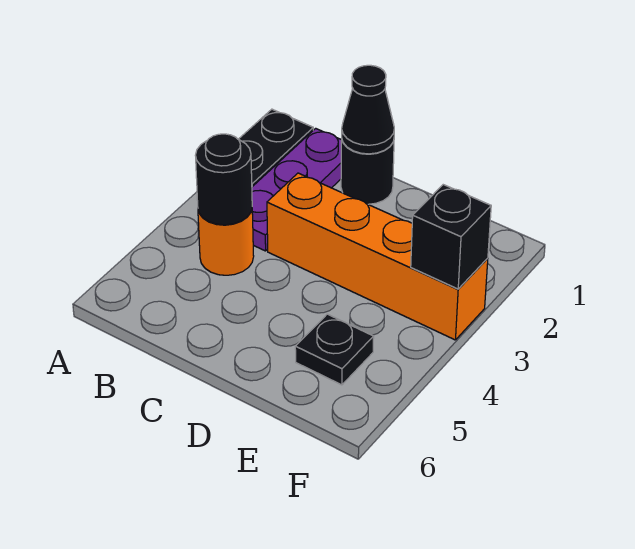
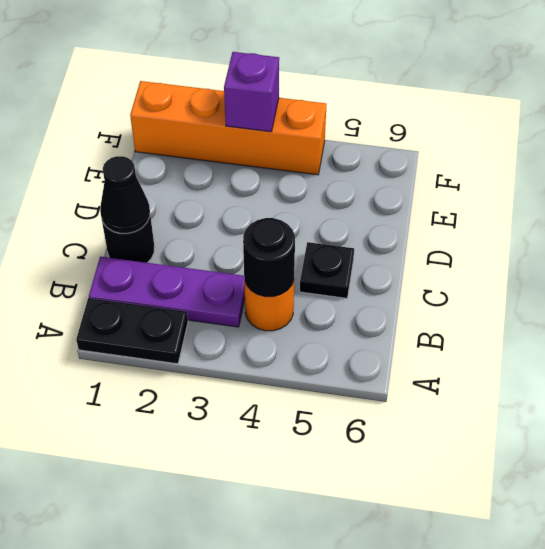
orange brick C3:F3 level 1 -> orange brick F1:F4 level 1
black plate E5 level 1 -> black plate C5 level 1
black brick F3 level 2 -> purple brick F3 level 2

